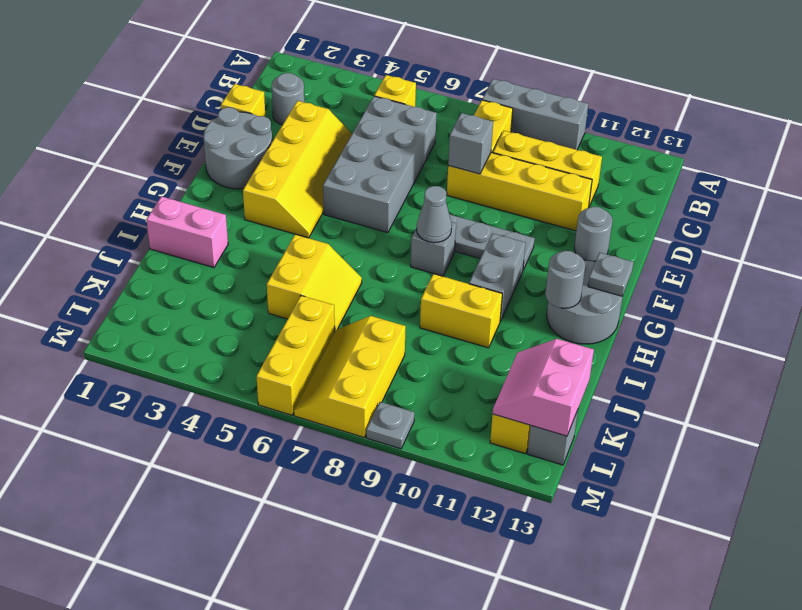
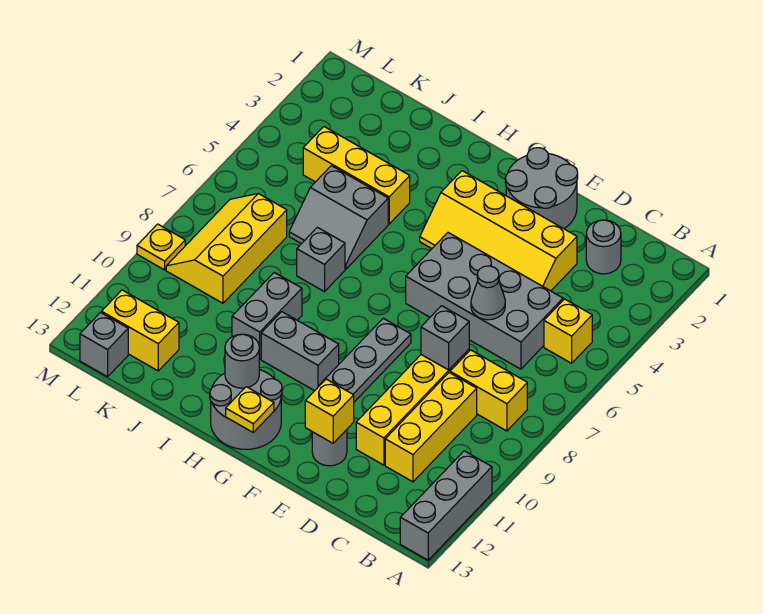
grey brick A8:A10 level 1 -> grey brick A11:A13 level 1
yellow brick D1 level 1 -> yellow brick E12 level 2
grey brick G8 level 1 -> grey brick I7 level 1
grey cone G8 level 2 -> grey cone D6 level 2
grey plate G13 level 2 -> yellow plate G13 level 2
pink brick I1:I2 level 1 -> none
yellow slope I5:J6 level 1 top 5 -> grey slope I5:J6 level 1 top 5
yellow brick I9:I10 level 1 -> grey brick I9:I10 level 1
yellow brick K6:M6 level 1 -> yellow brick I4:K4 level 1
yellow slope K7:M8 level 1 top 8 -> yellow slope K7:L9 level 1 top K
pink slope K12:L13 level 2 top 13 -> none
grey plate M9 level 1 -> yellow plate M9 level 1

